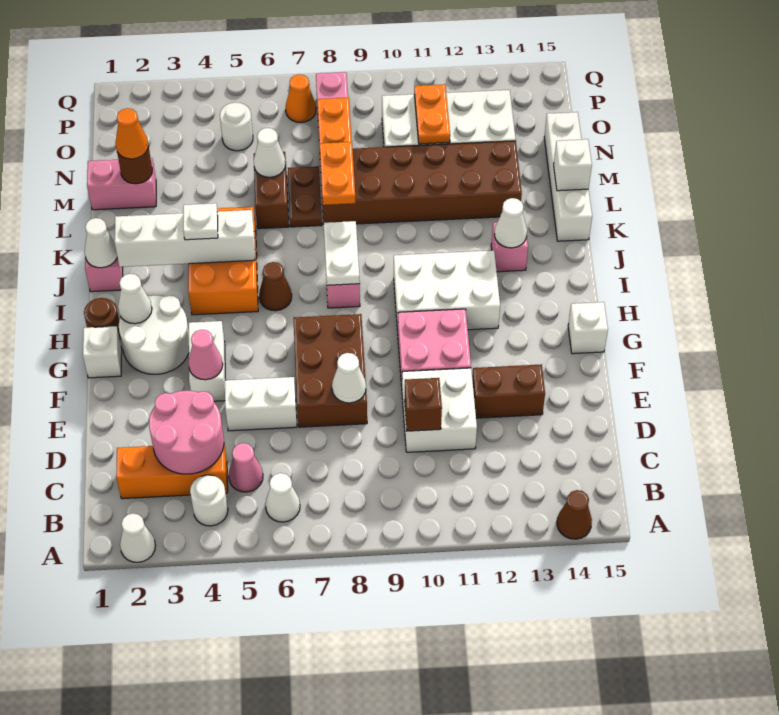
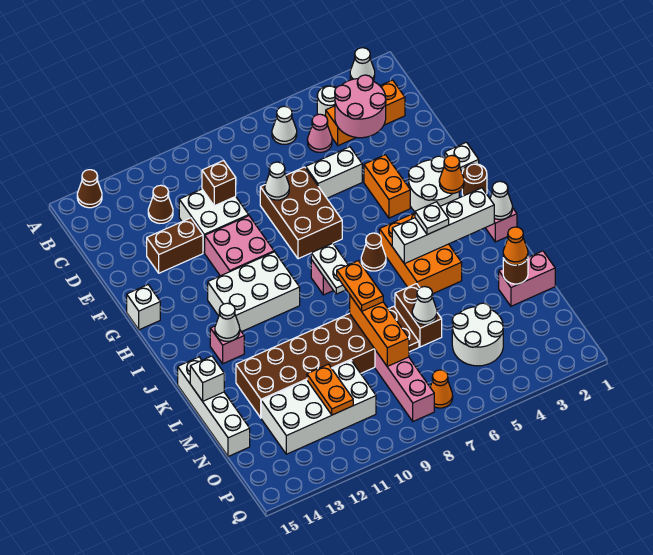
none -> brown cone C12 level 1
white brick F4:G4 level 1 -> orange brick F4:G4 level 1
pink cone F4 level 2 -> none
white cone H2 level 2 -> orange cone H2 level 2
white round brick O5 level 1 -> white round brick N4:O5 level 1

